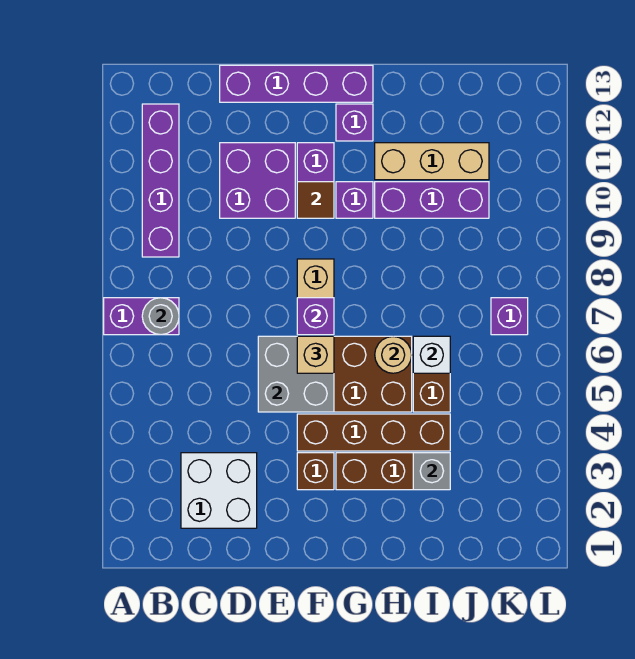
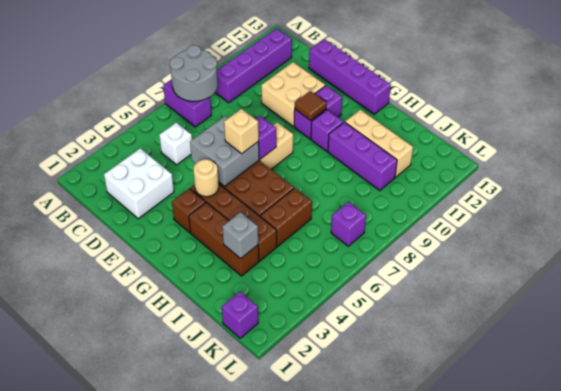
grey round brick B7 level 2 -> grey round brick A7:B8 level 2
purple brick D10:E11 level 1 -> tan brick D10:E11 level 1
purple brick G12 level 1 -> purple brick K1 level 1
tan round brick H6 level 2 -> tan round brick F4 level 2
white brick I6 level 2 -> white brick C5 level 1

